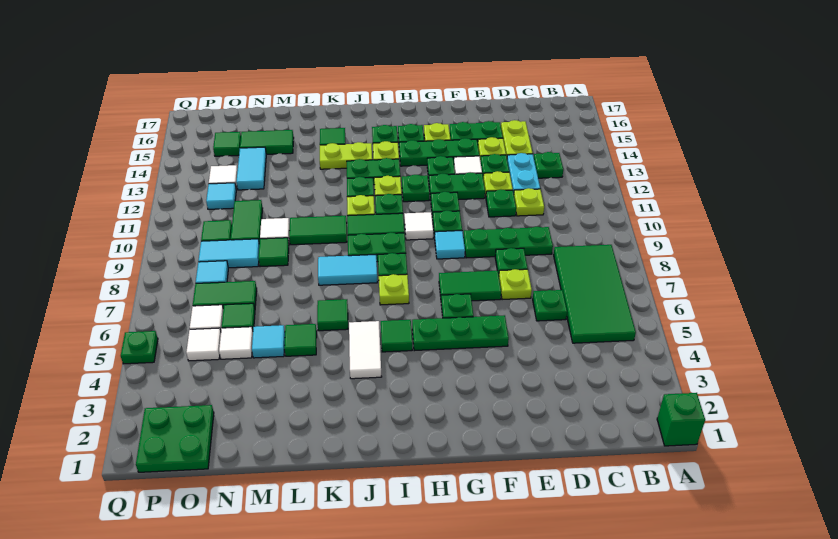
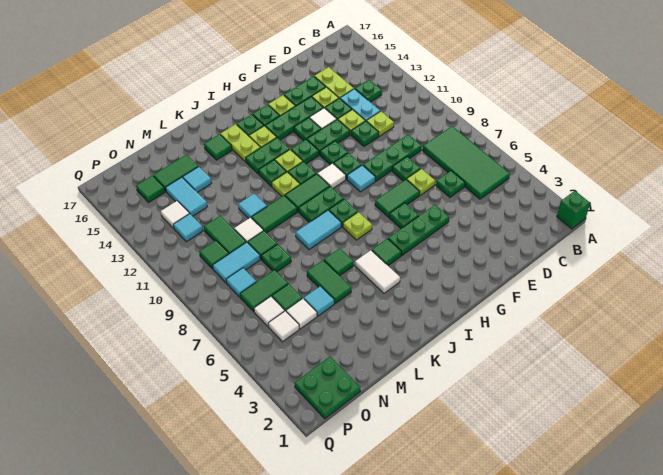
lime plate J14:K14 level 1 -> lime plate J14:J15 level 1
green tile L5 level 1 -> green tile L5:L6 level 1
none -> cyan tile L11 level 1
none -> cyan tile M14 level 1
green plate Q5 level 1 -> green plate M8 level 1

